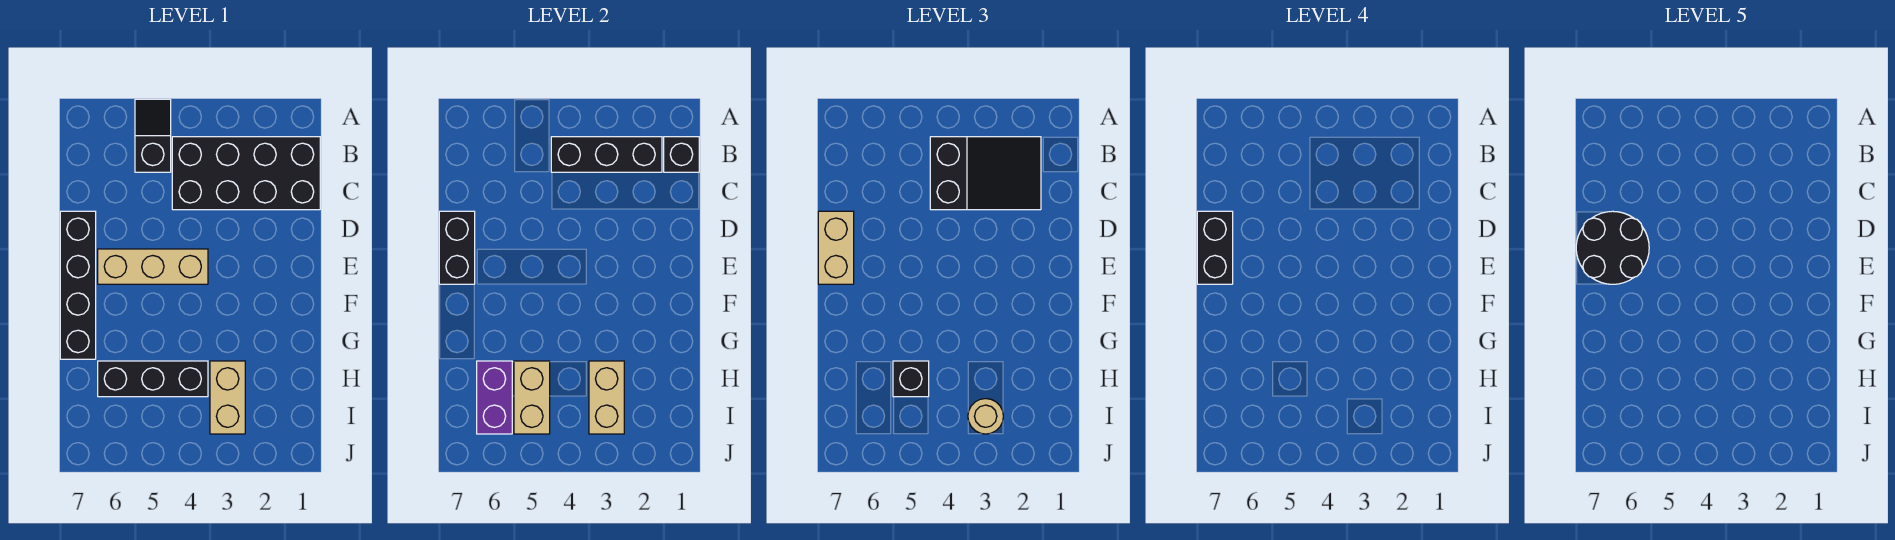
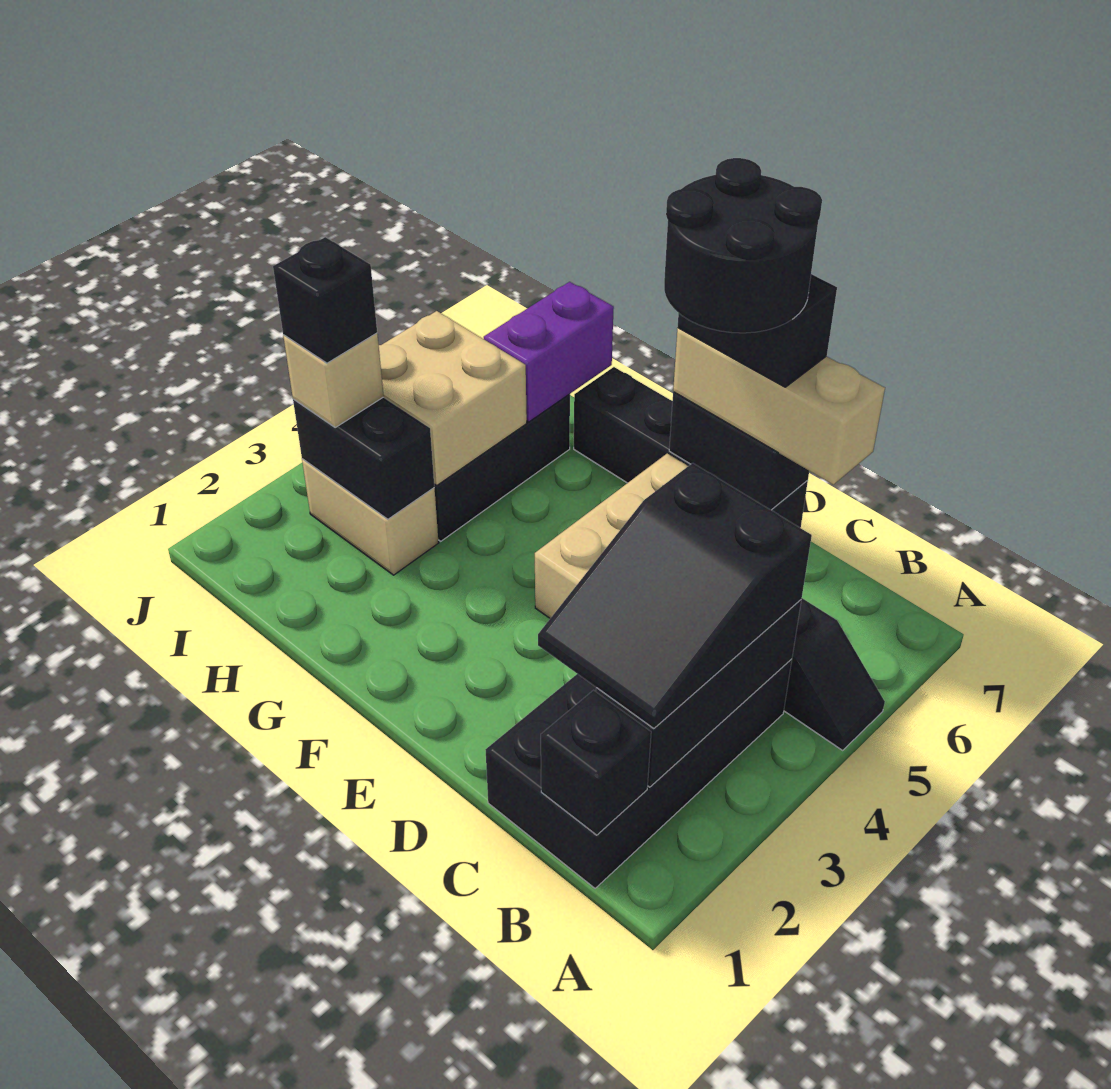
tan brick D7:E7 level 3 -> tan brick C7:E7 level 3
tan brick H3:I3 level 2 -> black brick H3:I3 level 2
tan brick H5:I5 level 2 -> tan brick H4:I5 level 2
black brick H5 level 3 -> black brick I3 level 4
purple brick H6:I6 level 2 -> purple brick H6:H7 level 2
tan round brick I3 level 3 -> tan brick I3 level 3

